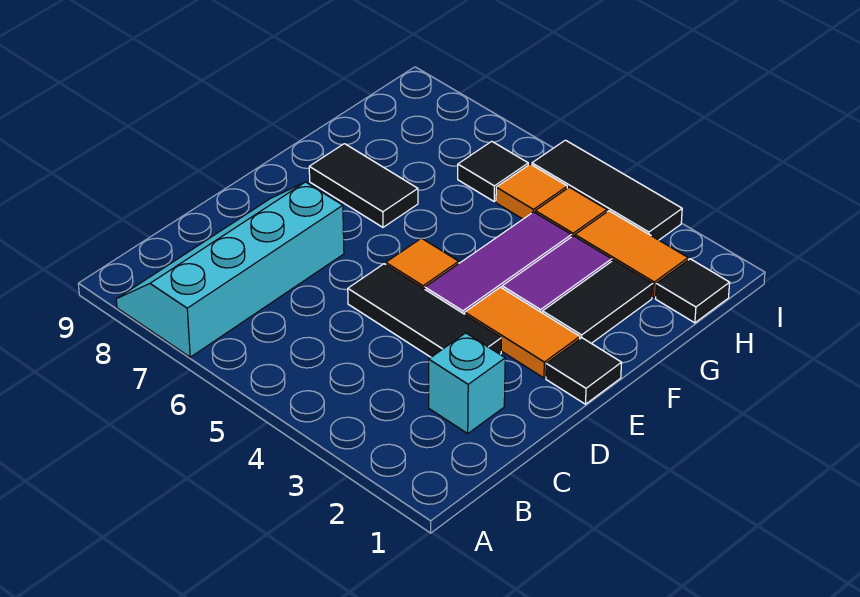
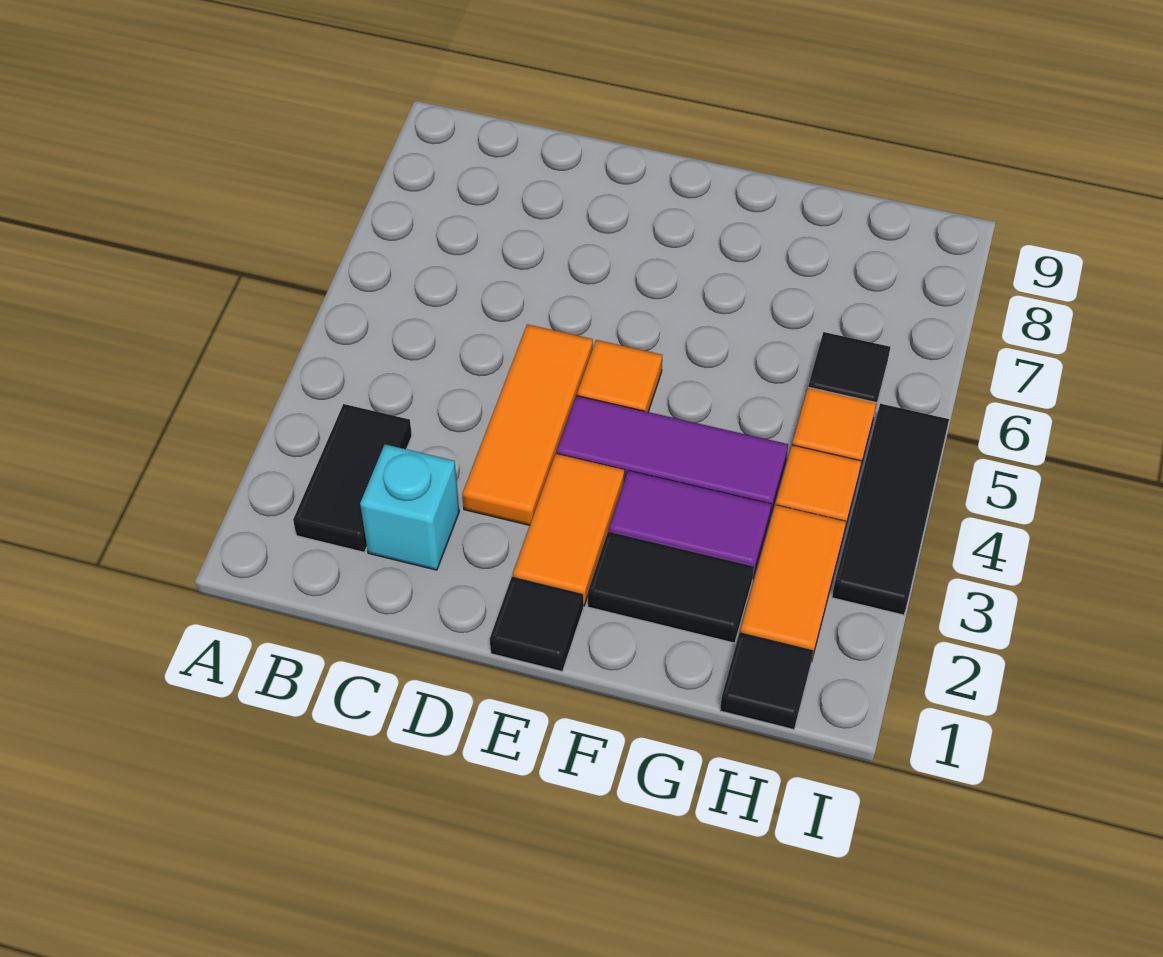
cyan slope A7:D8 level 1 top 7 -> none
black tile D3:D5 level 1 -> orange tile D3:D5 level 1
black tile F7:F8 level 1 -> black tile B2:B3 level 1

